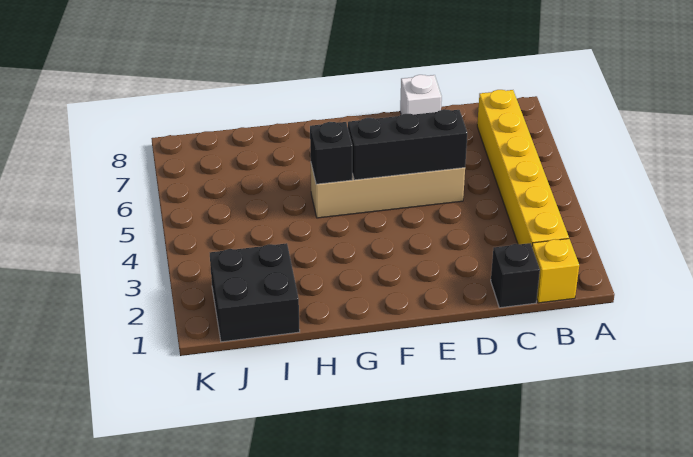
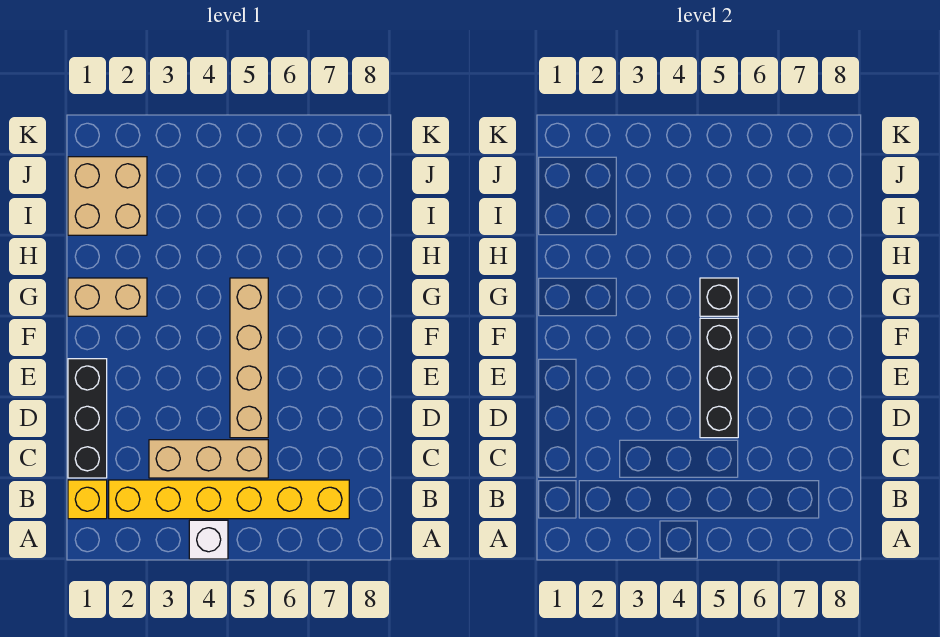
black brick C1 level 1 -> black brick C1:E1 level 1
none -> tan brick C3:C5 level 1
white brick D8 level 1 -> white brick A4 level 1
none -> tan brick G1:G2 level 1
black brick I1:J2 level 1 -> tan brick I1:J2 level 1

